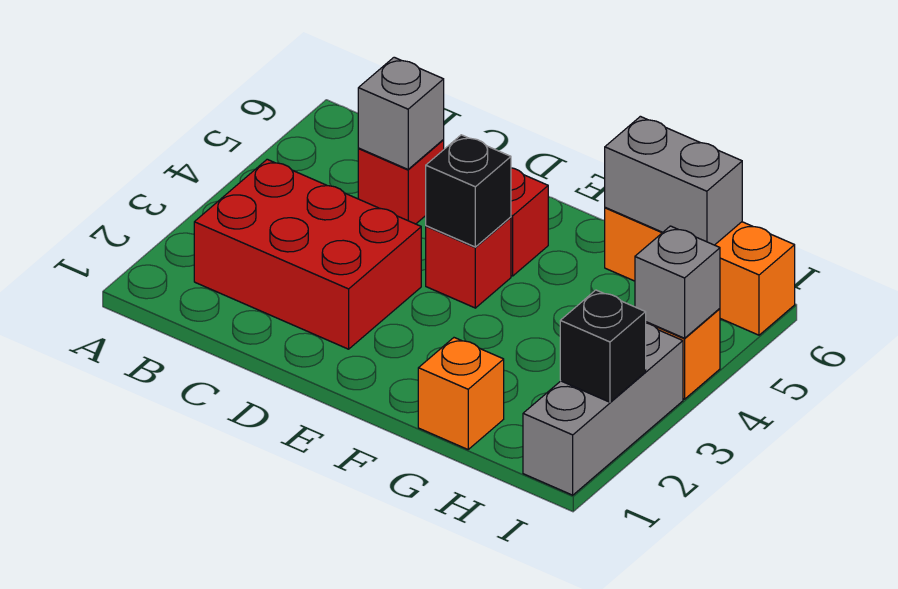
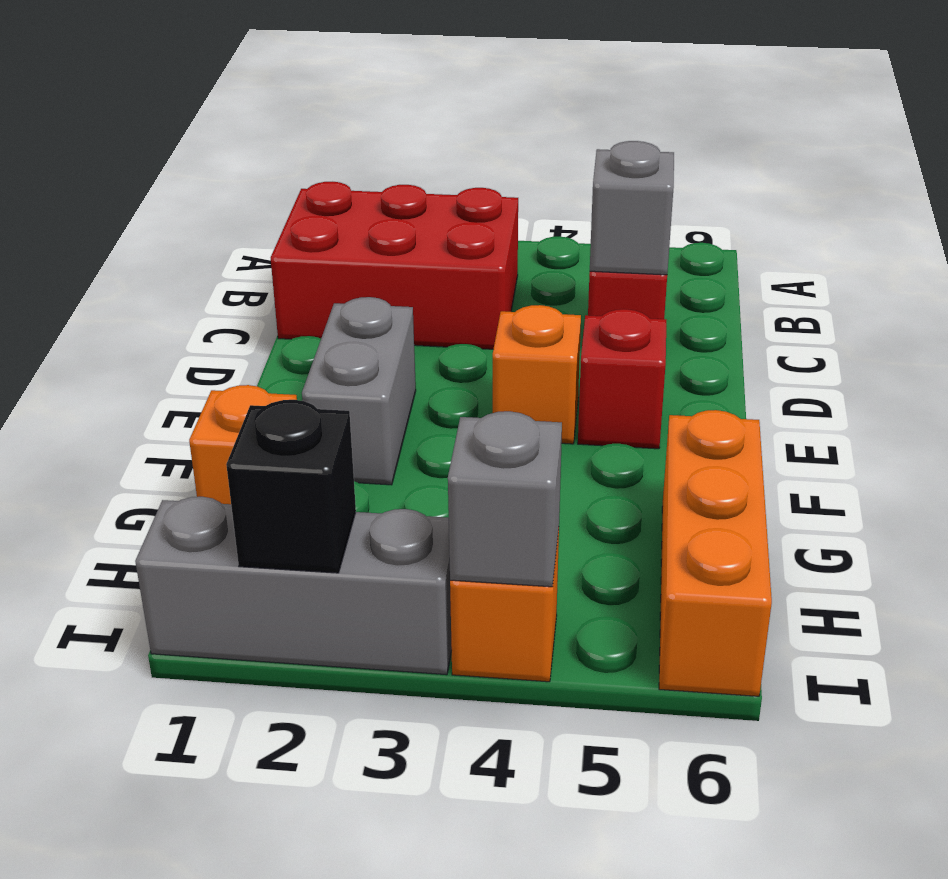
red brick B2:D3 level 1 -> red brick B1:C3 level 1
red brick E4 level 1 -> orange brick E4 level 1
black brick E4 level 2 -> none
grey brick G6:H6 level 2 -> grey brick E2:F2 level 1

